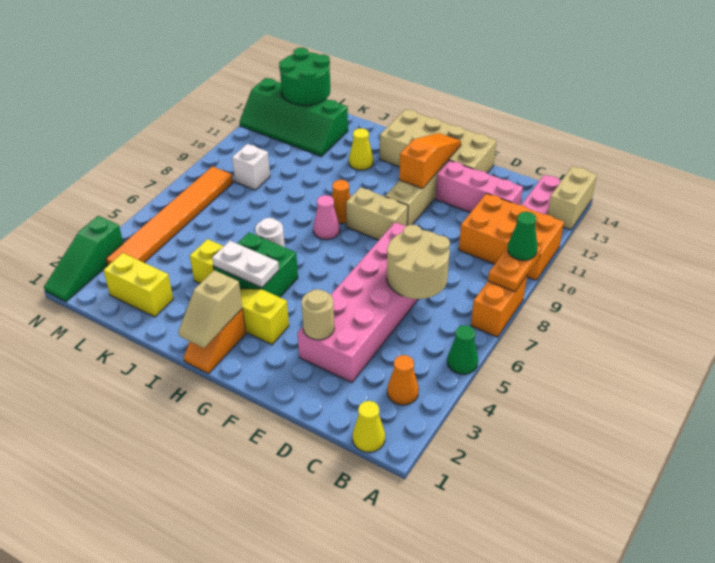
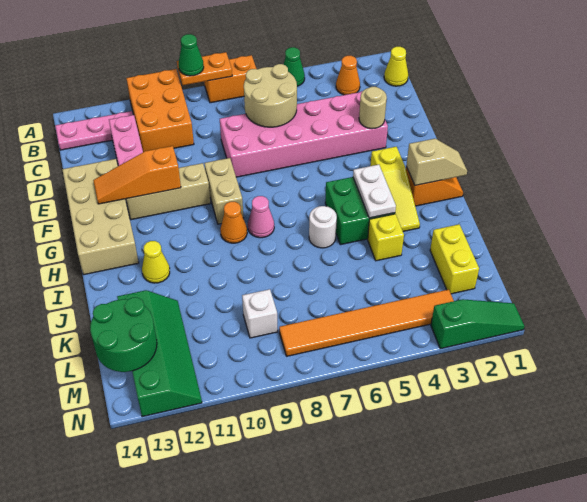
tan brick A13:A14 level 1 -> none

